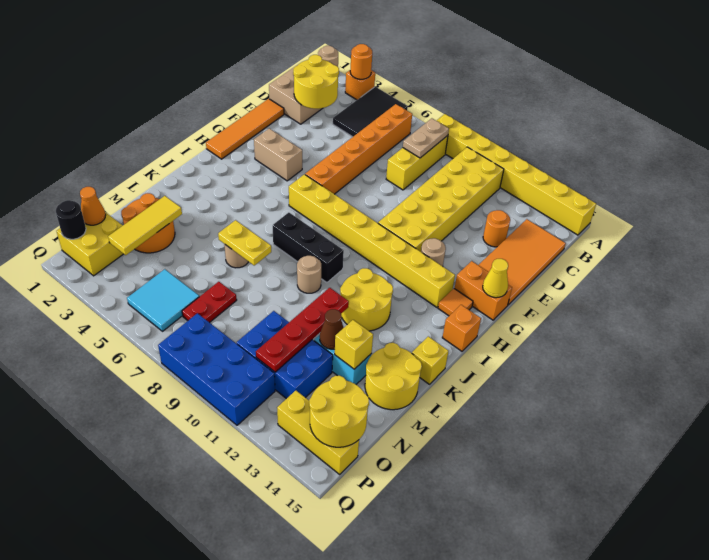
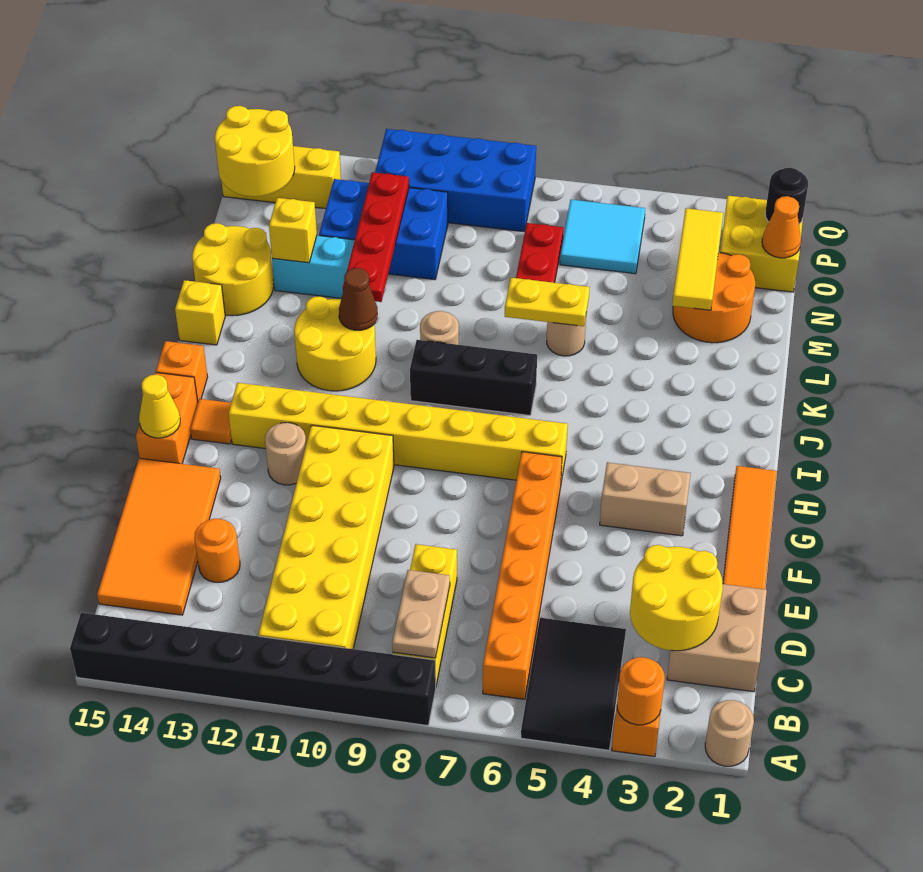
yellow brick A8:A15 level 1 -> black brick A8:A15 level 1
orange brick G14:G15 level 1 -> orange brick G15:H15 level 1
brown cone M12 level 2 -> brown cone K11 level 2

